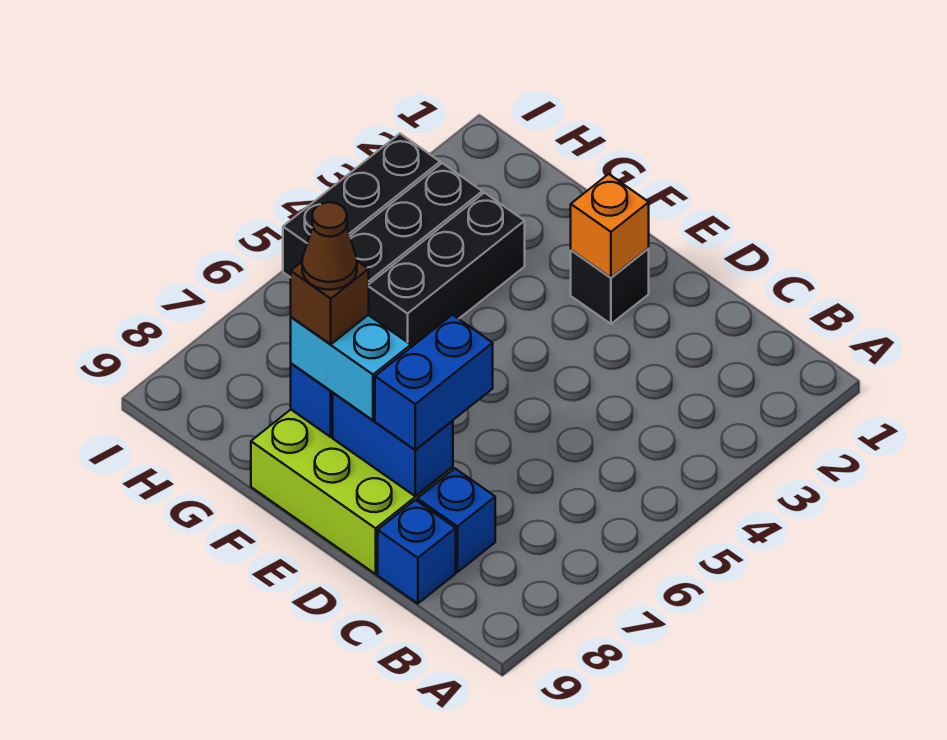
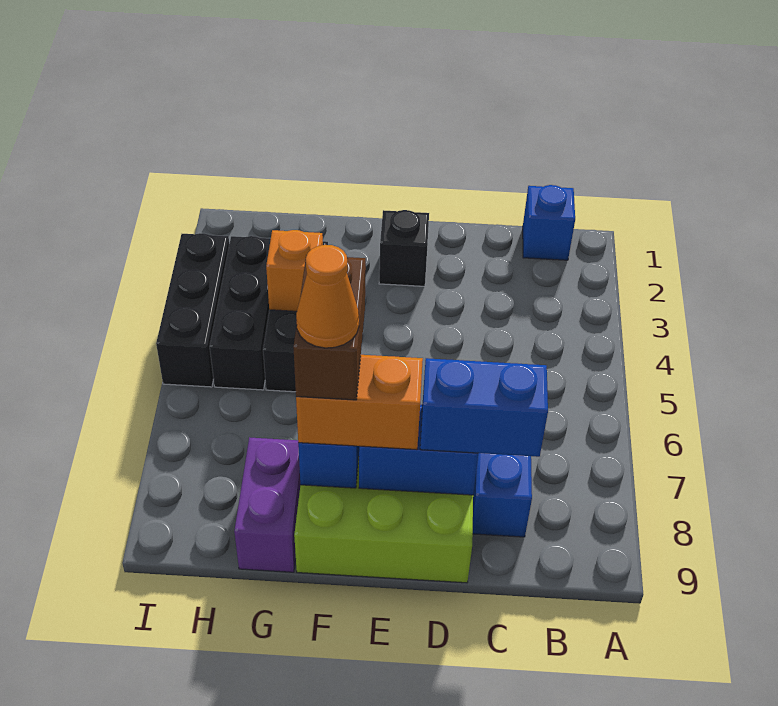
blue brick C9 level 1 -> blue brick B1 level 1
blue brick D7:D8 level 3 -> blue brick C8:D8 level 3
orange brick E2 level 2 -> orange brick G4 level 2
cyan brick E8:F8 level 3 -> orange brick E8:F8 level 3
brown brick F8 level 4 -> brown brick F7:F8 level 4
brown cone F8 level 5 -> orange cone F8 level 5
none -> purple brick G8:G9 level 1

